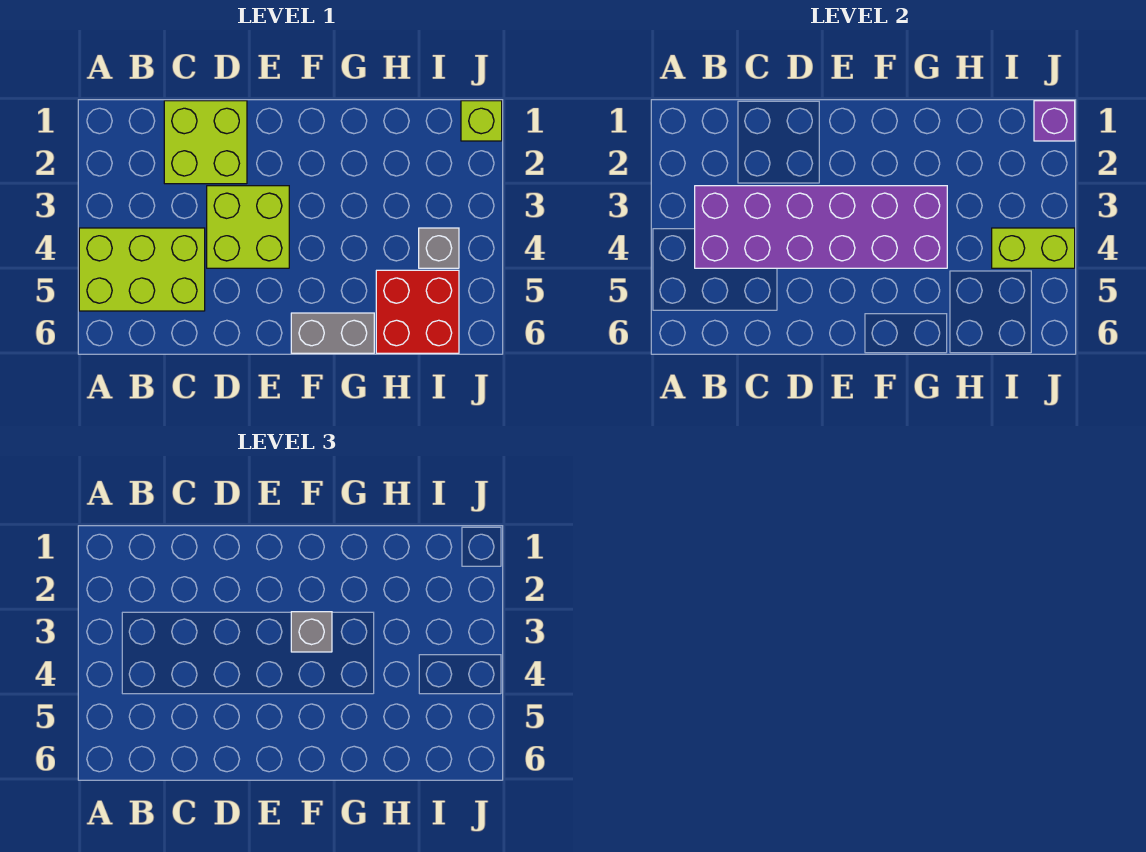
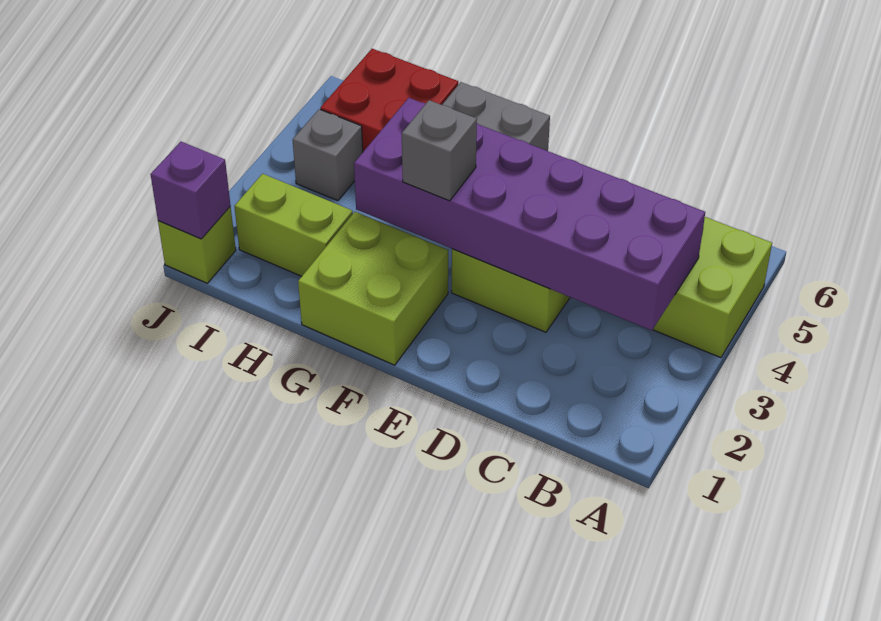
lime brick C1:D2 level 1 -> lime brick F1:G2 level 1
lime brick I4:J4 level 2 -> lime brick H2:I2 level 1

